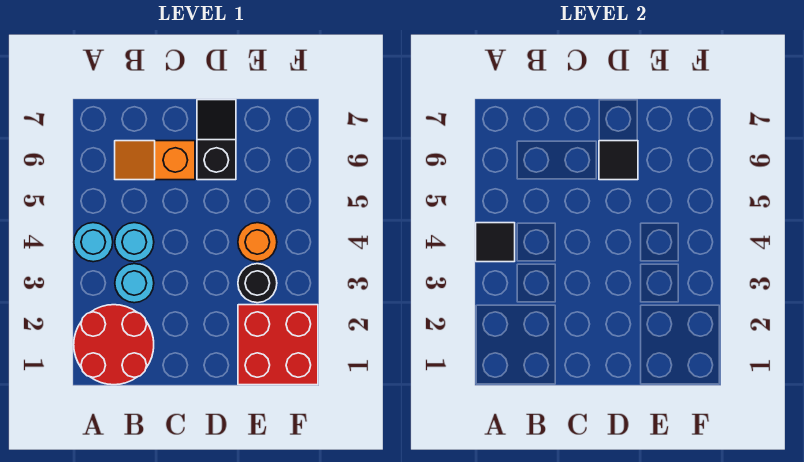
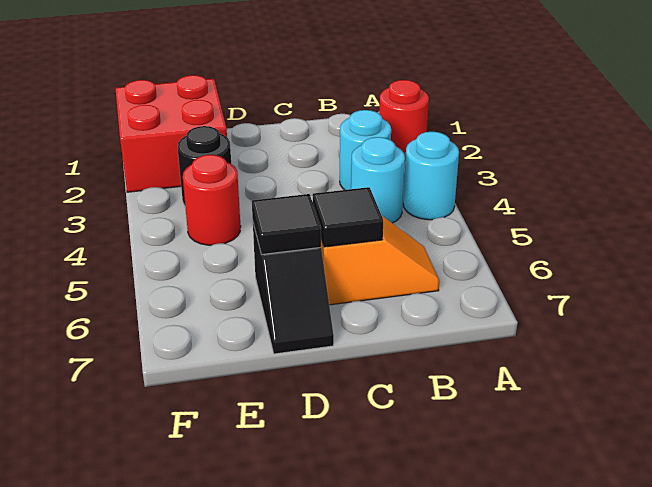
red round brick A1:B2 level 1 -> red round brick A2 level 1
black tile A4 level 2 -> black tile C6 level 2
orange round brick E4 level 1 -> red round brick E4 level 1

